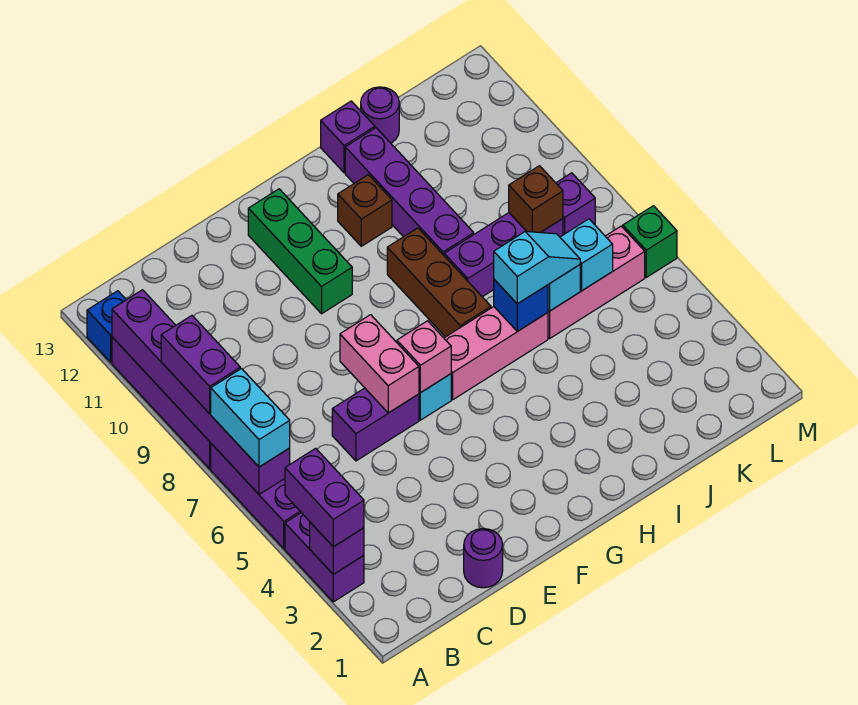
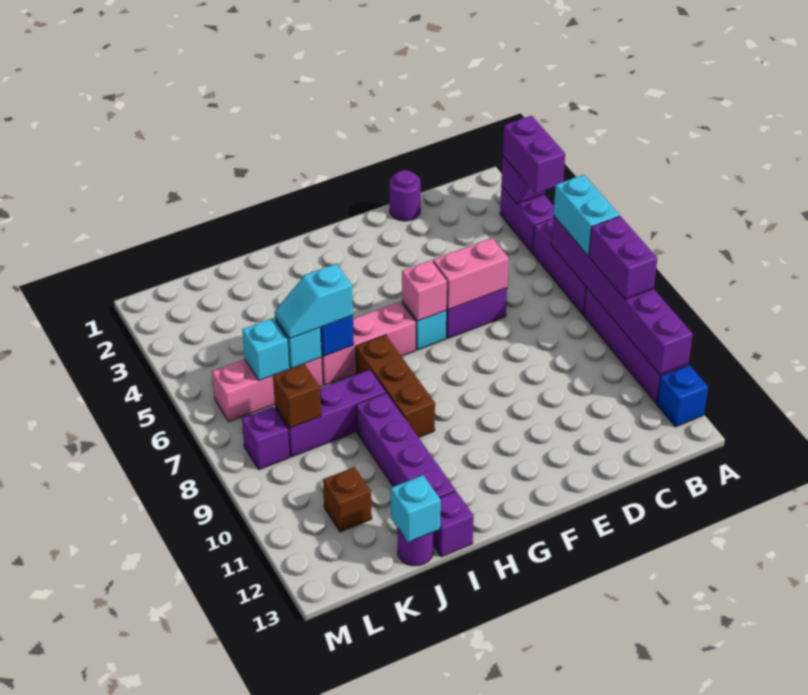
pink brick E6:E7 level 2 -> pink brick D6:E6 level 2
green brick F10:F12 level 1 -> none
brown brick H11 level 1 -> brown brick K11 level 1
none -> cyan brick J13 level 2
green brick M6 level 1 -> none

